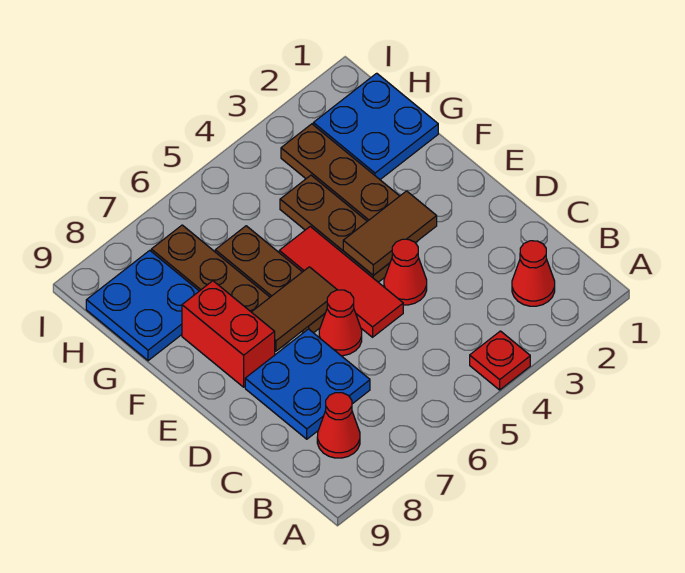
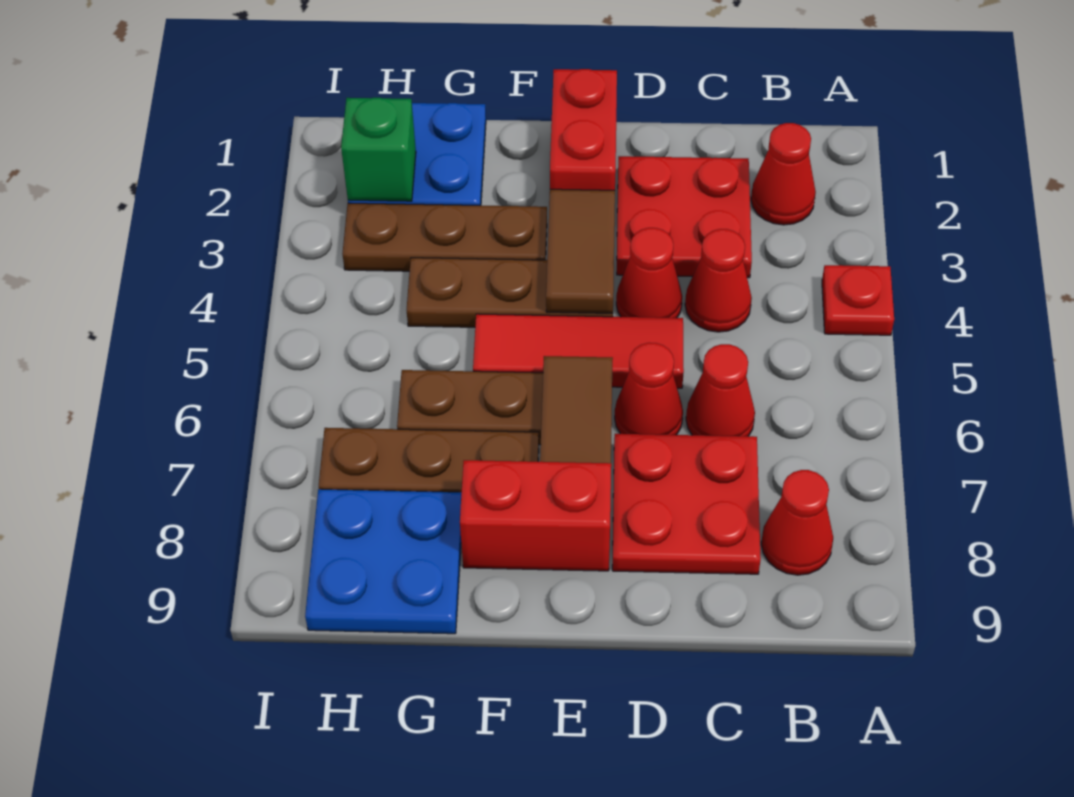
none -> red plate C2:D3 level 1
none -> red cone C4 level 1
none -> red cone C6 level 1
blue plate C7:D8 level 1 -> red plate C7:D8 level 1
none -> red brick E1:E2 level 1
none -> green brick H2 level 2

